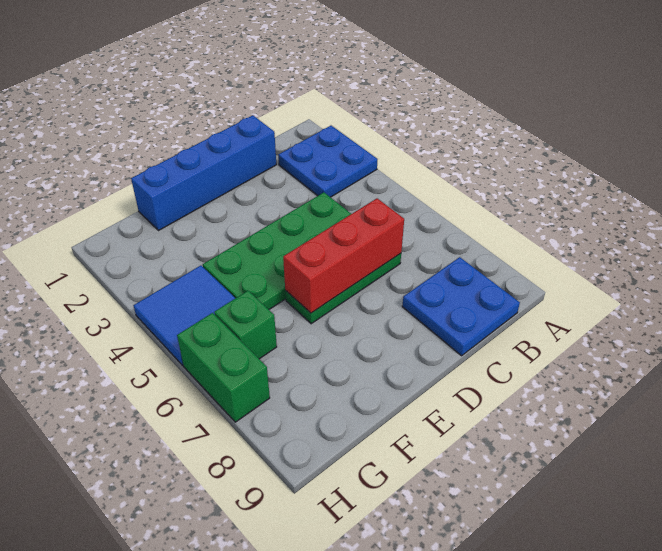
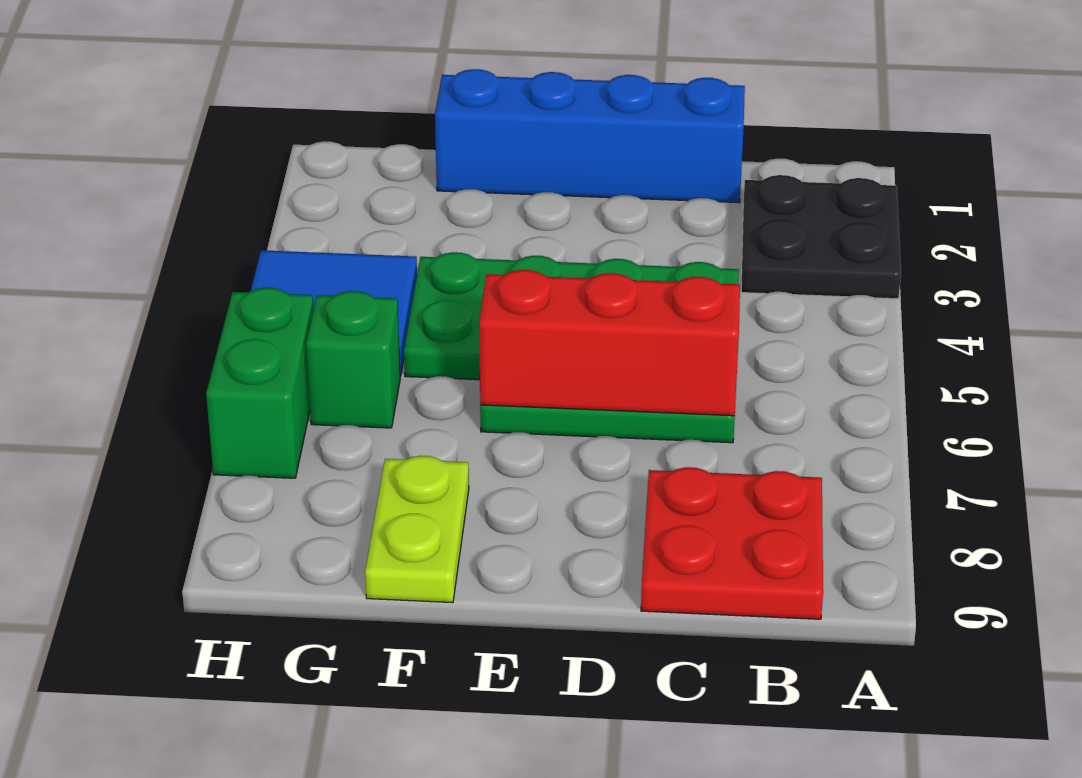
blue plate A2:B3 level 1 -> black plate A2:B3 level 1
blue plate B8:C9 level 1 -> red plate B8:C9 level 1
none -> lime plate F8:F9 level 1

